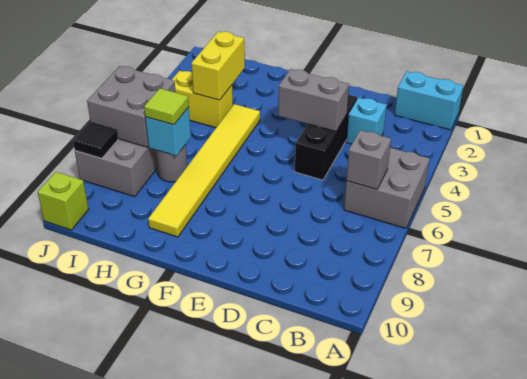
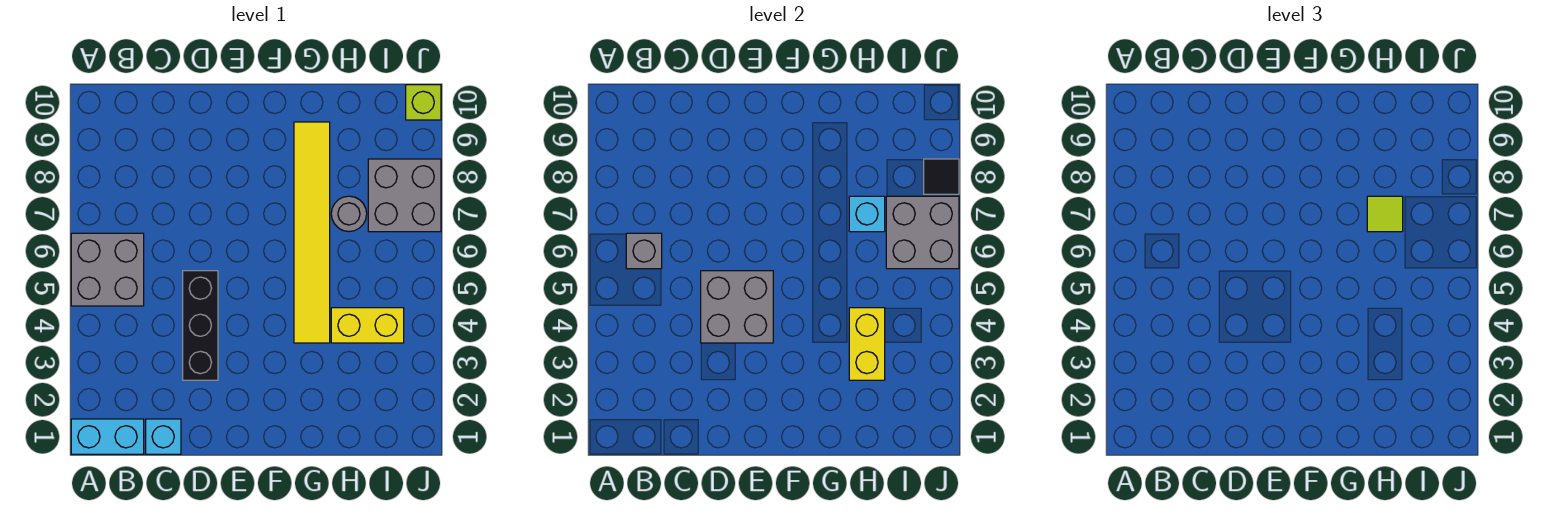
cyan brick C3 level 1 -> cyan brick C1 level 1
grey brick D4:E4 level 2 -> grey brick D4:E5 level 2

